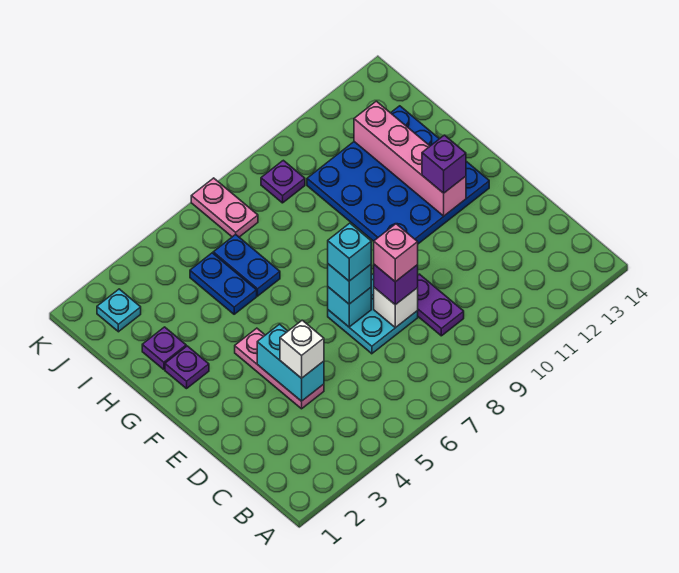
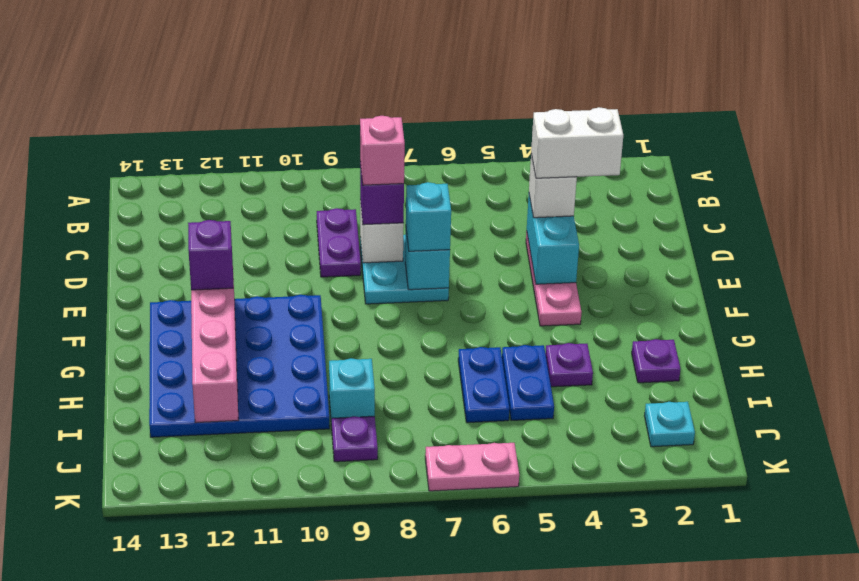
none -> white brick D3:D4 level 4
cyan brick E7 level 4 -> cyan brick I9 level 1
purple plate G2 level 1 -> purple plate H4 level 1
pink plate J7:K7 level 1 -> pink plate K6:K7 level 1

